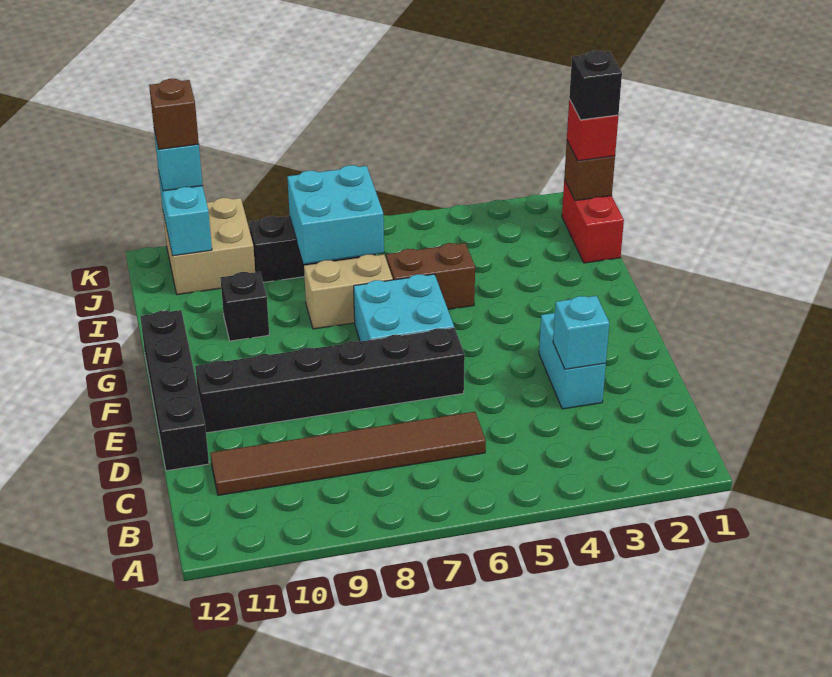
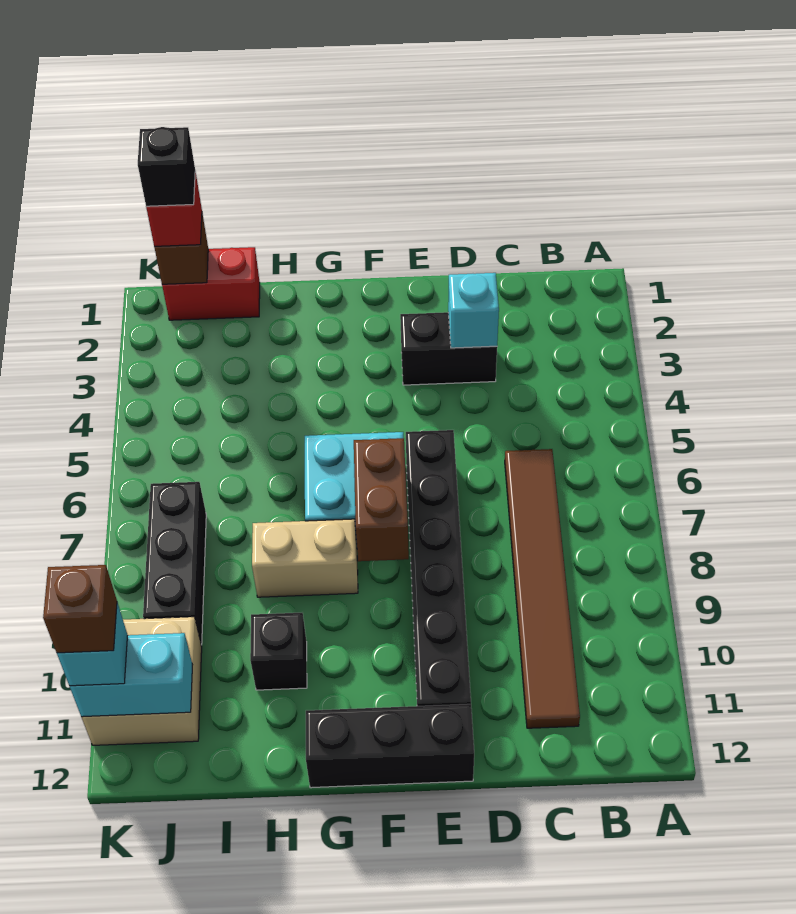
cyan brick D3:E3 level 1 -> black brick D3:E3 level 1
black brick D12:G12 level 1 -> black brick E12:G12 level 1
brown brick H5:H6 level 1 -> brown brick F7:F8 level 2
tan brick H7:H8 level 1 -> tan brick G8:H8 level 1
cyan brick I7:J8 level 2 -> none

